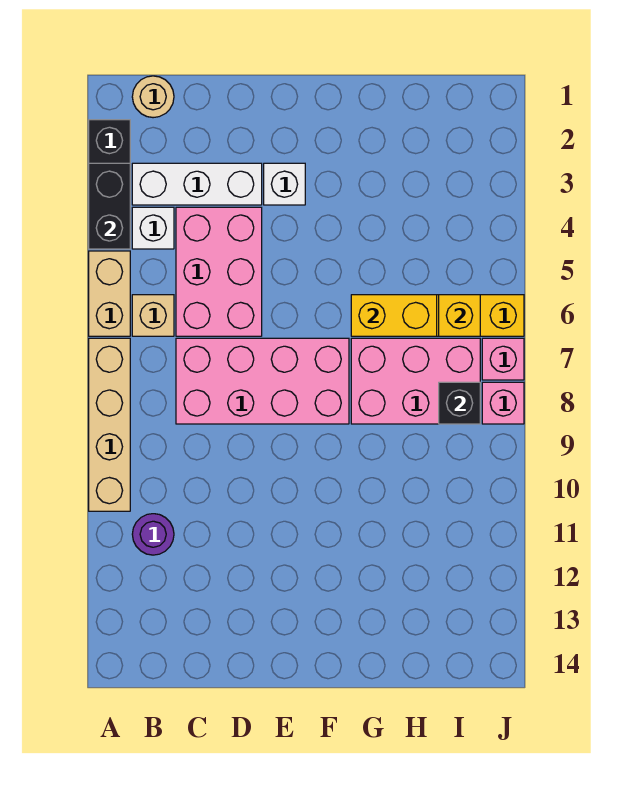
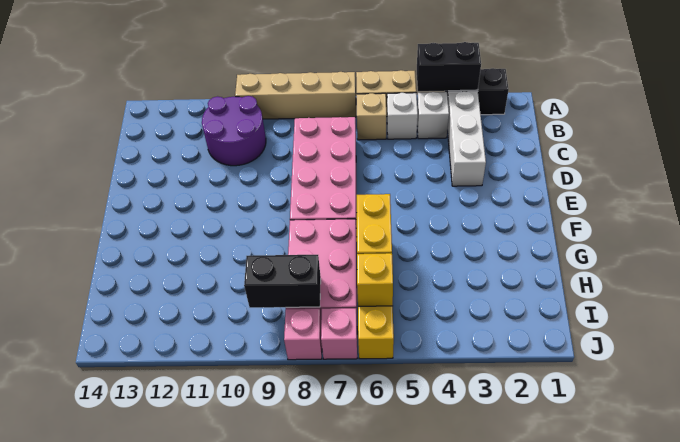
tan round brick B1 level 1 -> none
purple round brick B11 level 1 -> purple round brick B10:C11 level 1
pink brick C4:D6 level 1 -> none
white brick E3 level 1 -> white brick B5 level 1
black brick I8 level 2 -> black brick I8:I9 level 2

